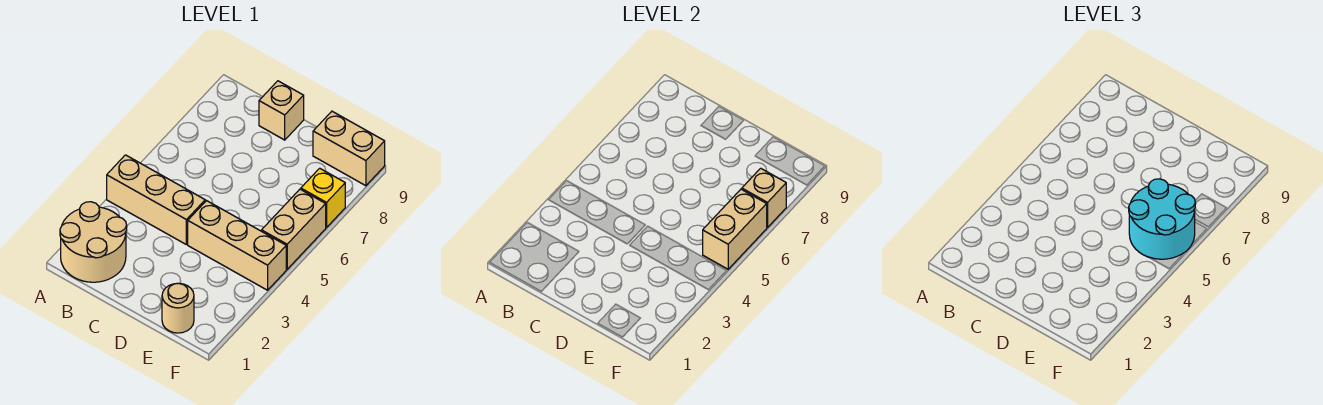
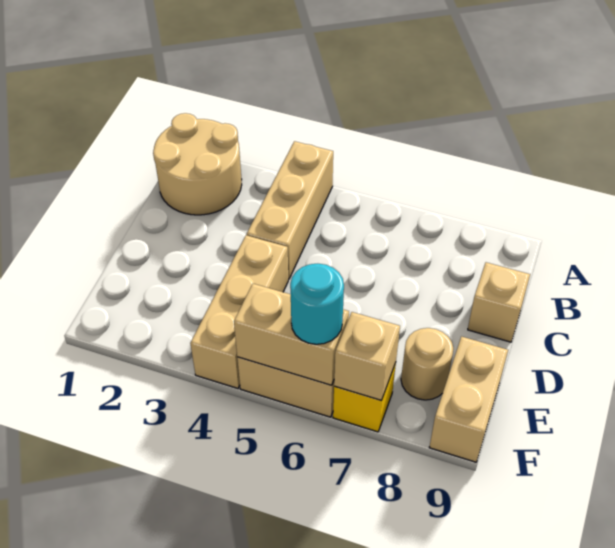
tan round brick E1 level 1 -> tan round brick E8 level 1
cyan round brick E5:F6 level 3 -> cyan round brick F6 level 3

